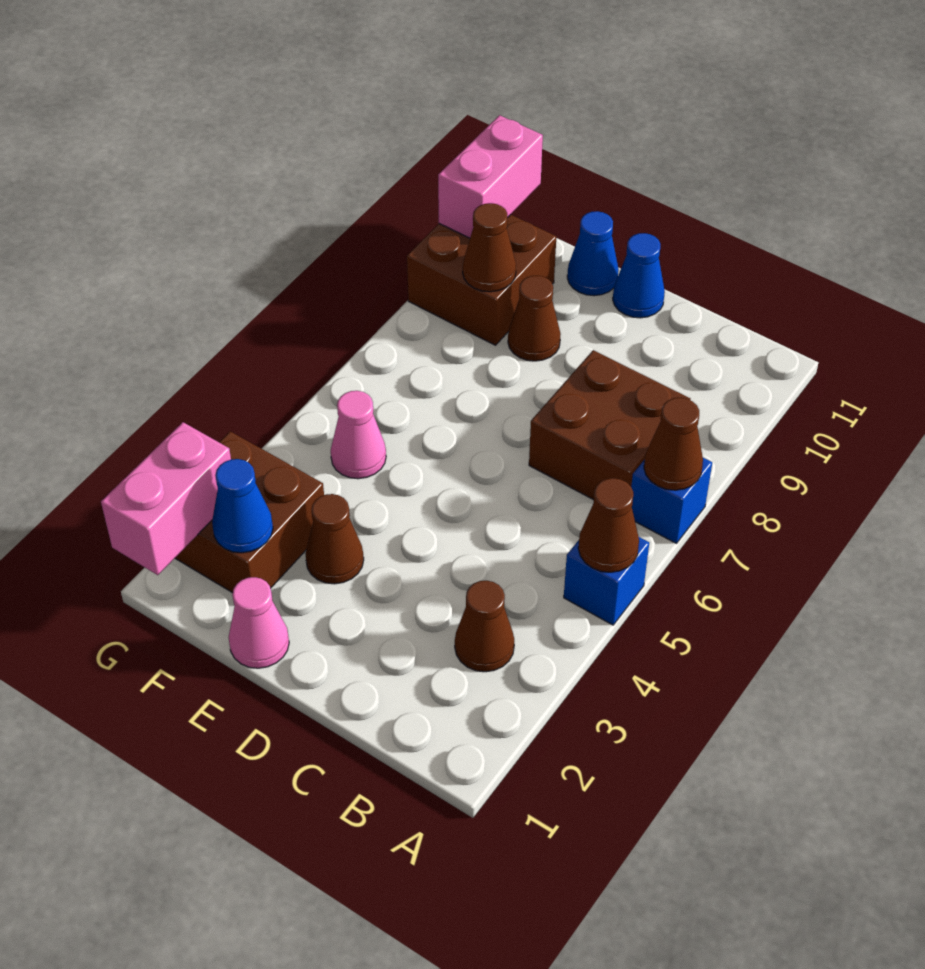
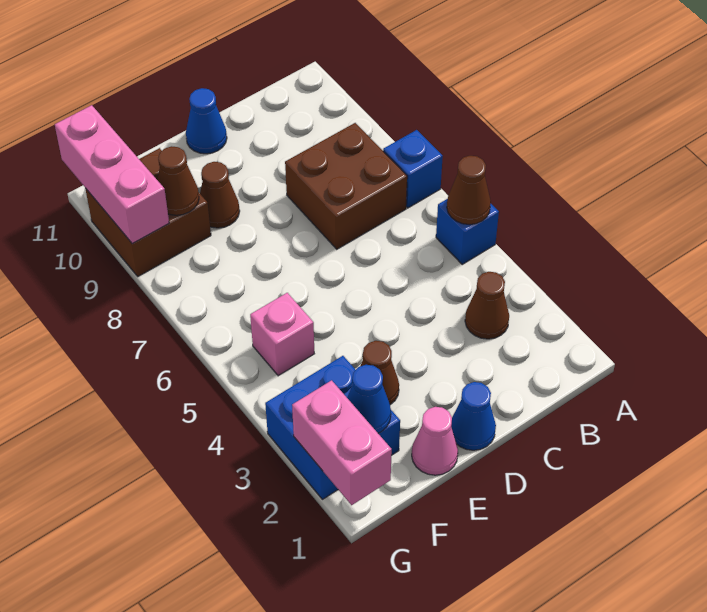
brown cone A7 level 2 -> none
blue cone E11 level 1 -> blue cone D1 level 1
brown brick F2:G3 level 1 -> blue brick F2:G3 level 1
pink cone F5 level 1 -> pink brick F5 level 1
pink brick G10:G11 level 2 -> pink brick G9:G11 level 2

